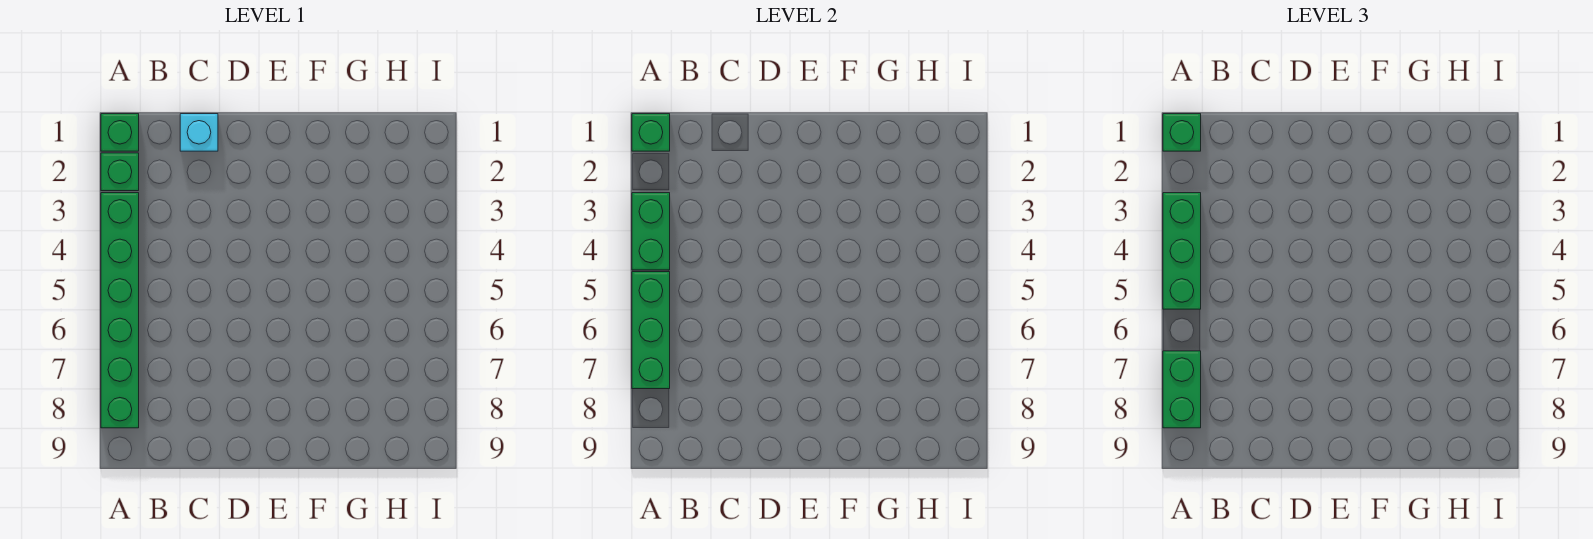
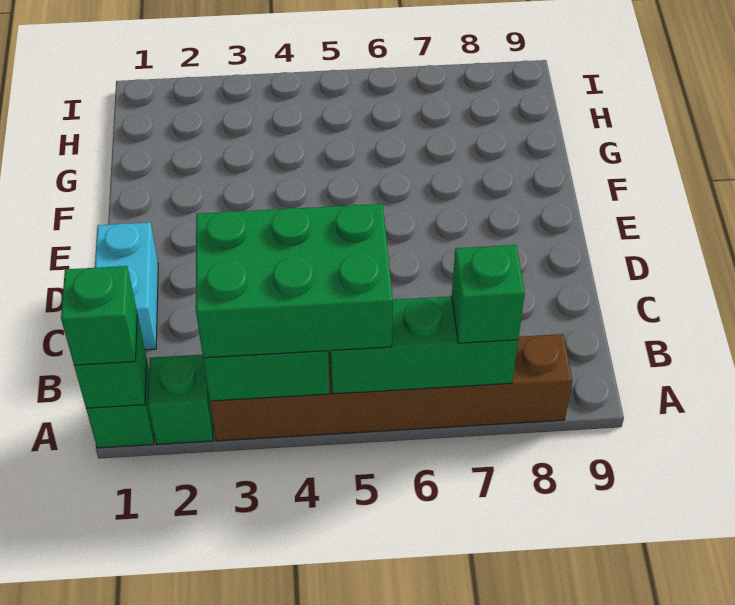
green brick A3:A8 level 1 -> brown brick A3:A8 level 1
green brick A3:A5 level 3 -> green brick A3:B5 level 3
green brick A7:A8 level 3 -> green brick A7 level 3
cyan brick C1 level 1 -> cyan brick C1:D1 level 1

